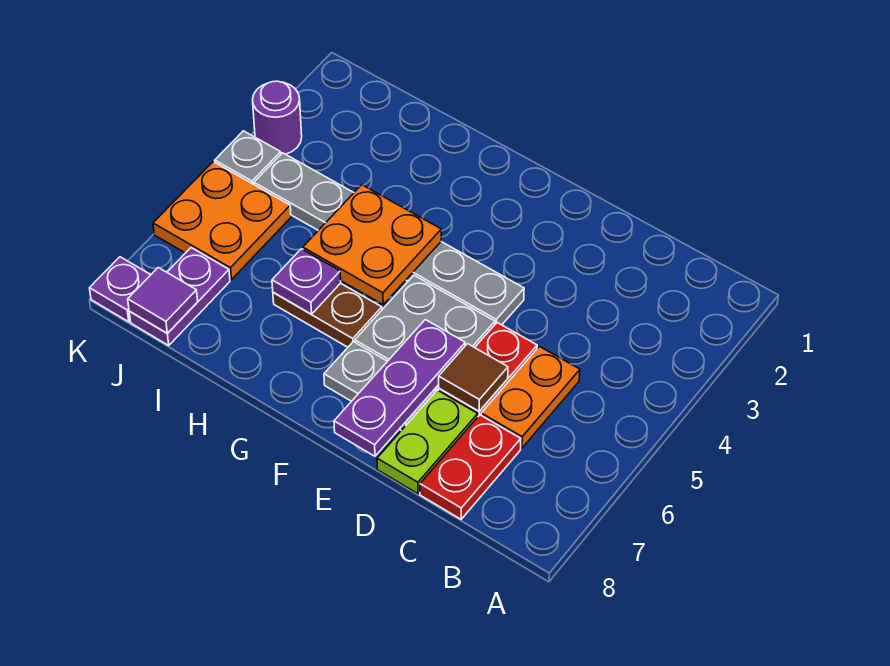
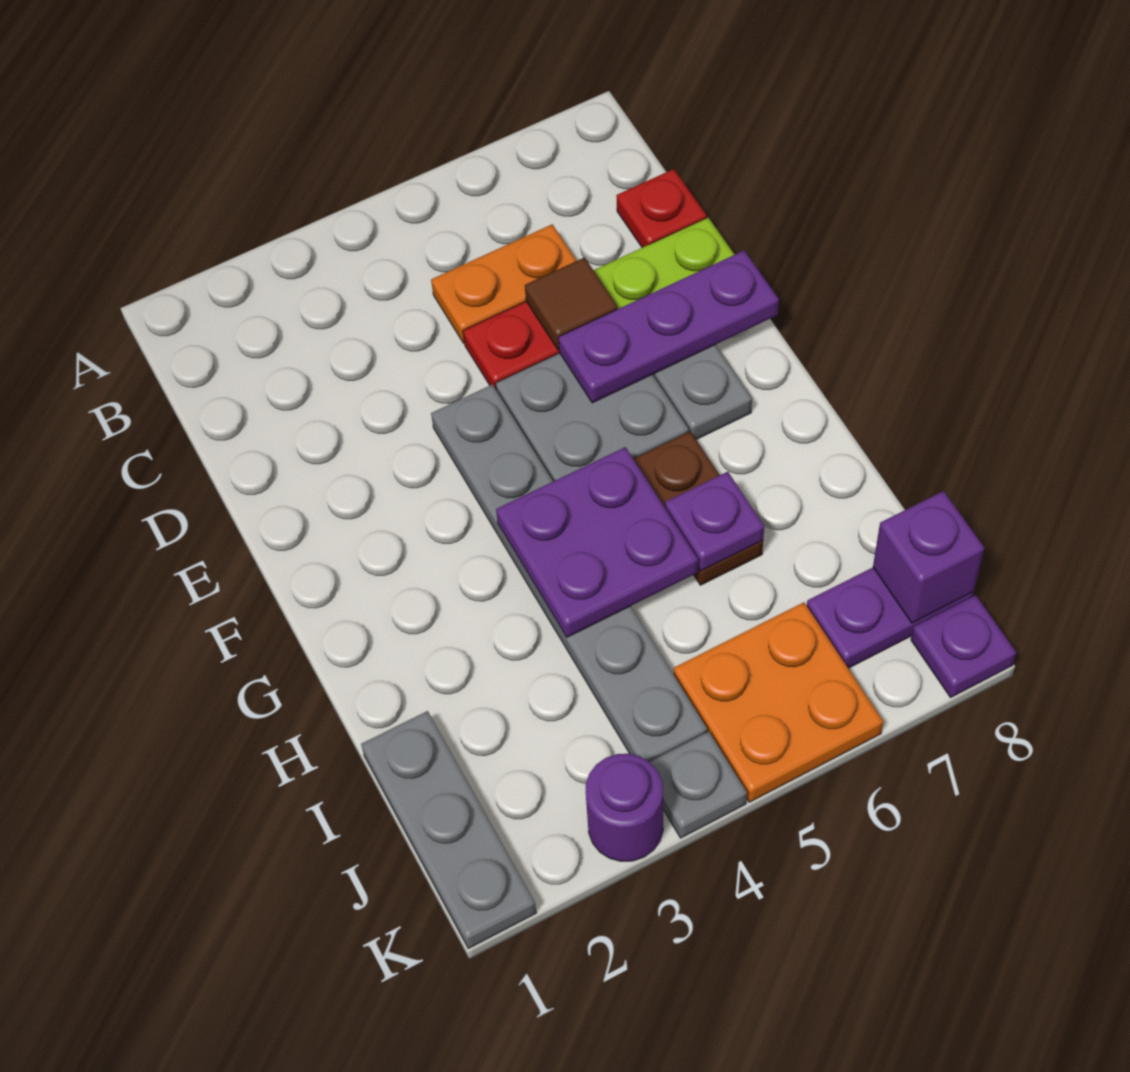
red plate C7:C8 level 1 -> red plate C8 level 1
orange plate G4:H5 level 2 -> purple plate G4:H5 level 2
none -> grey plate I1:K1 level 1
purple tile J8 level 2 -> purple brick J8 level 2

